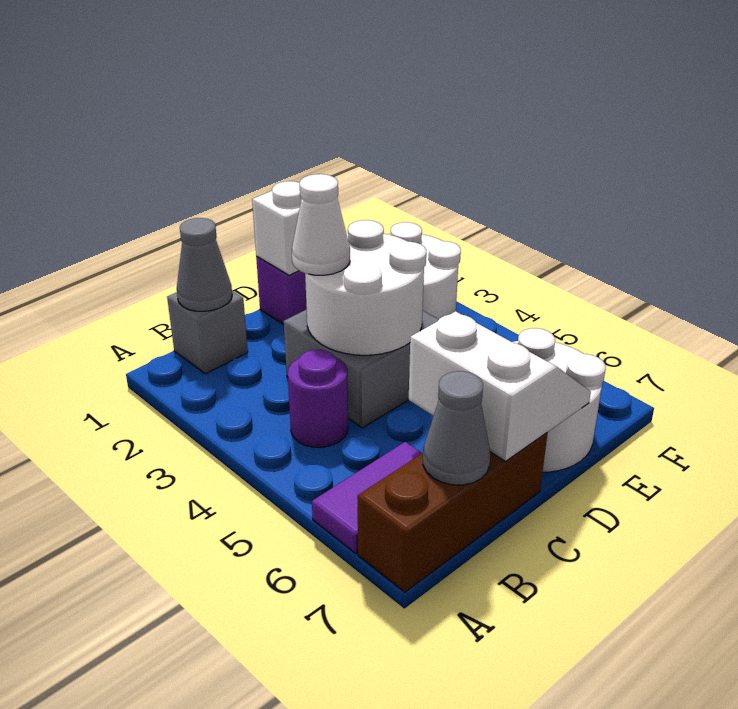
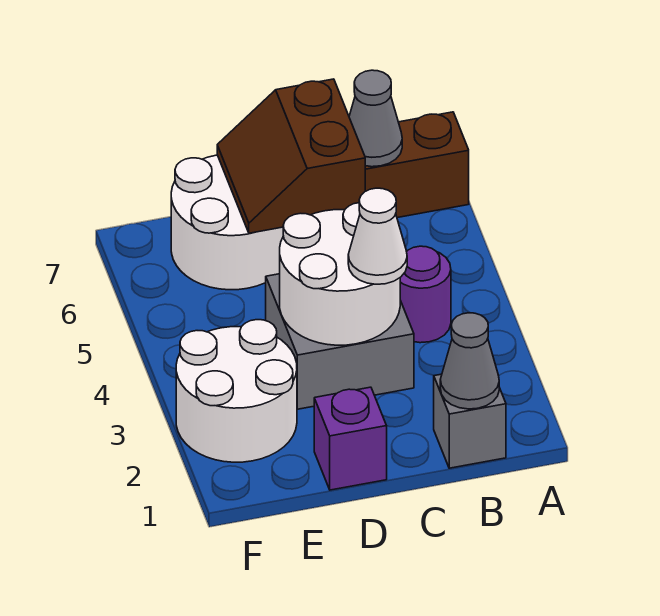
purple tile A6:B6 level 1 -> none
white slope C6:D7 level 2 top C -> brown slope C6:D7 level 2 top C
white brick D1 level 2 -> none

